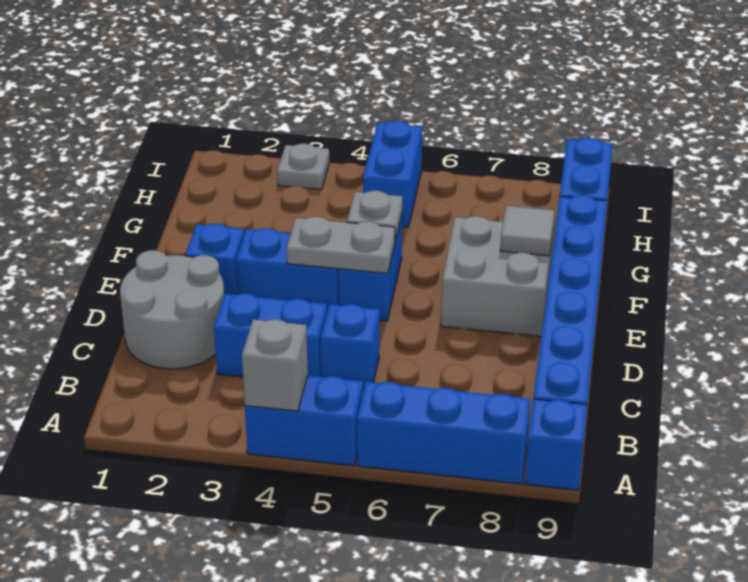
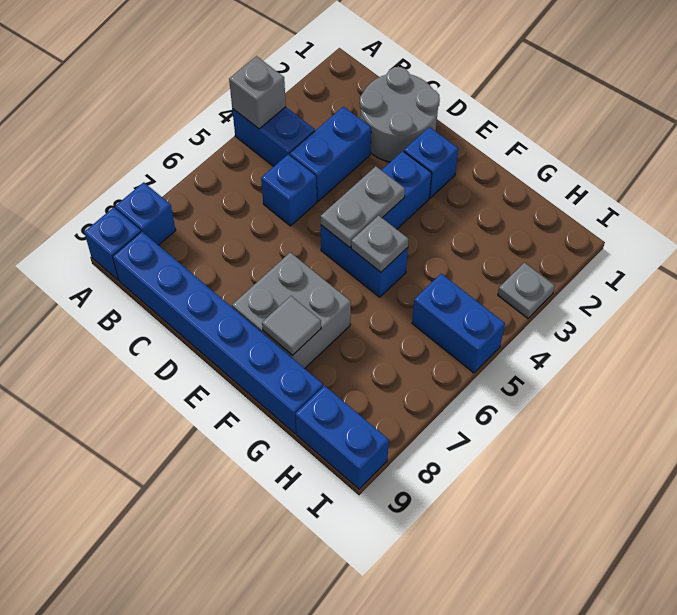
blue brick A4:A5 level 1 -> blue brick A4:B4 level 1
blue brick A6:A8 level 1 -> blue brick A8 level 1

